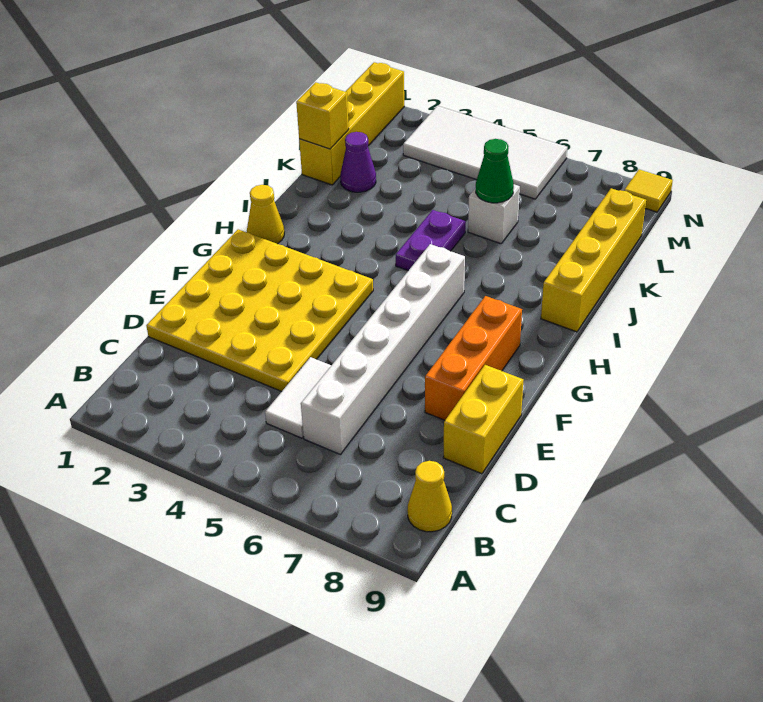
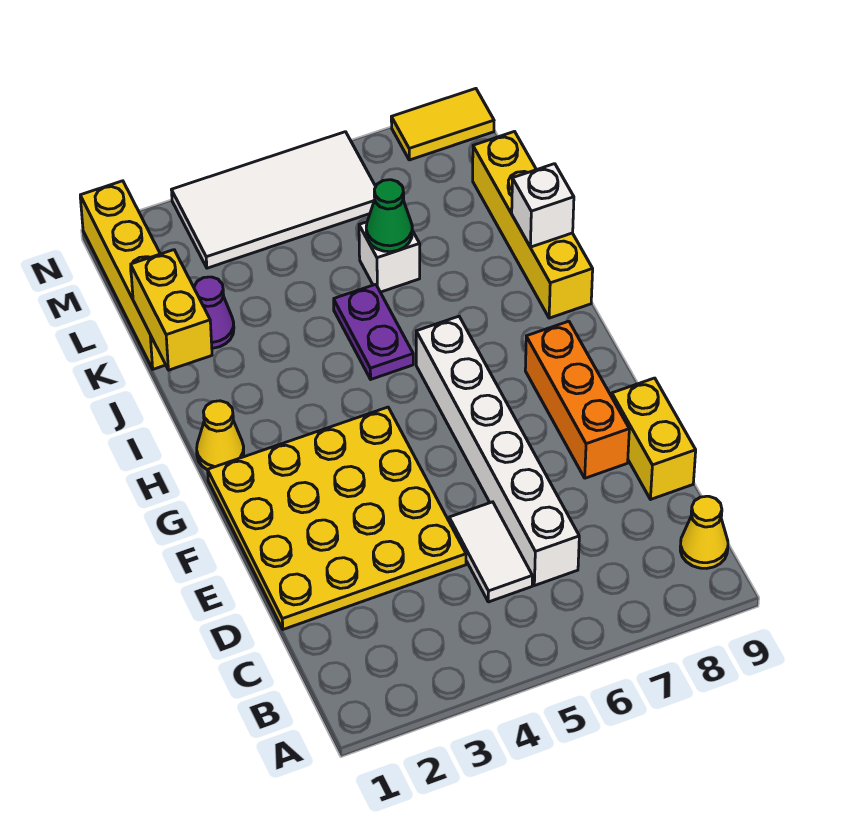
none -> white brick J9 level 2
yellow brick K1 level 2 -> yellow brick J1:K1 level 2
yellow tile N9 level 1 -> yellow tile N8:N9 level 1

